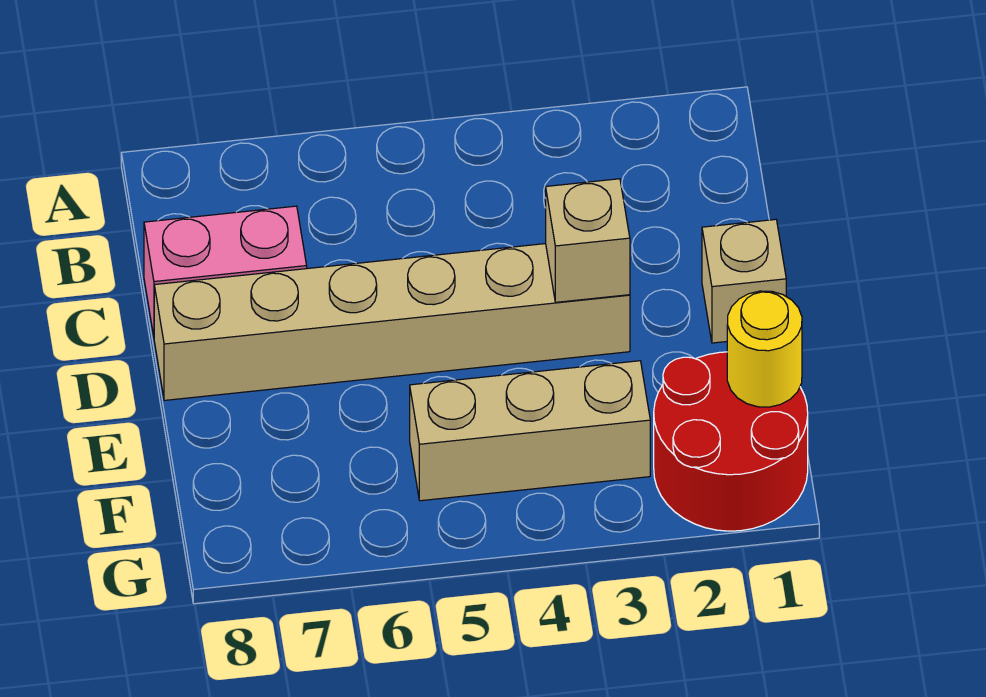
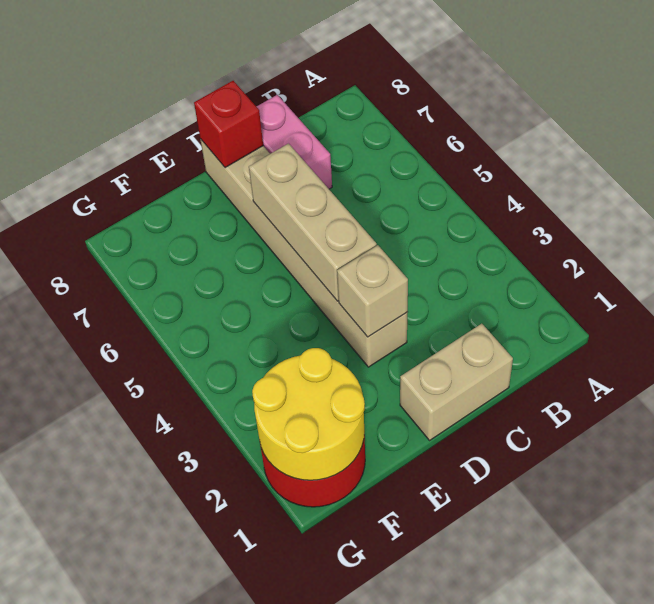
tan brick D1 level 1 -> tan brick C1:D1 level 1
none -> red brick D8 level 2
yellow round brick F1 level 2 -> yellow round brick F1:G2 level 2
tan brick F3:F5 level 1 -> tan brick D4:D6 level 2

